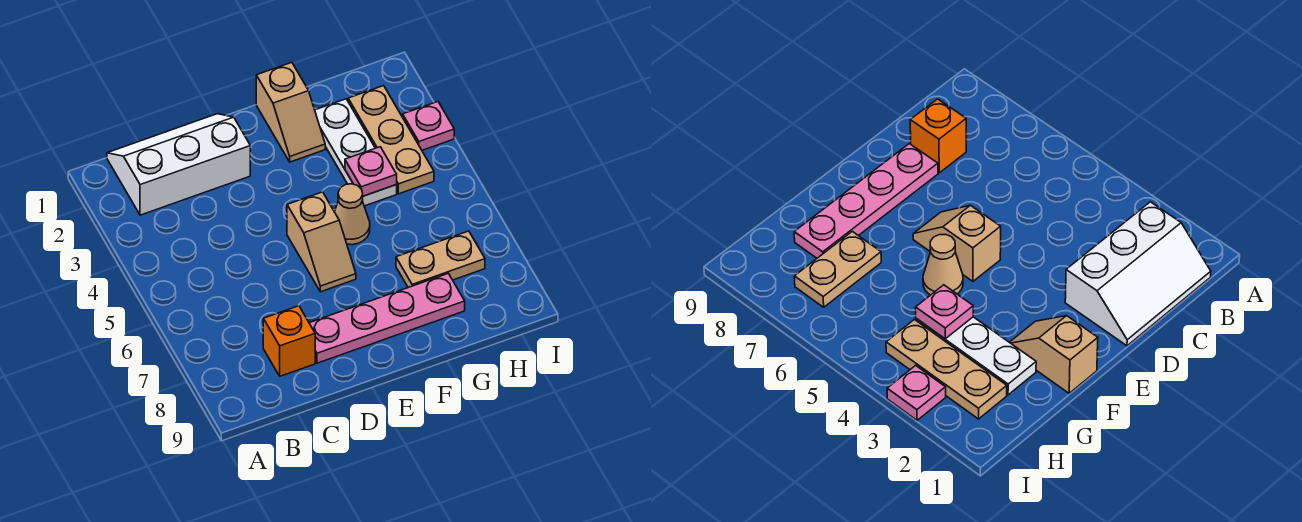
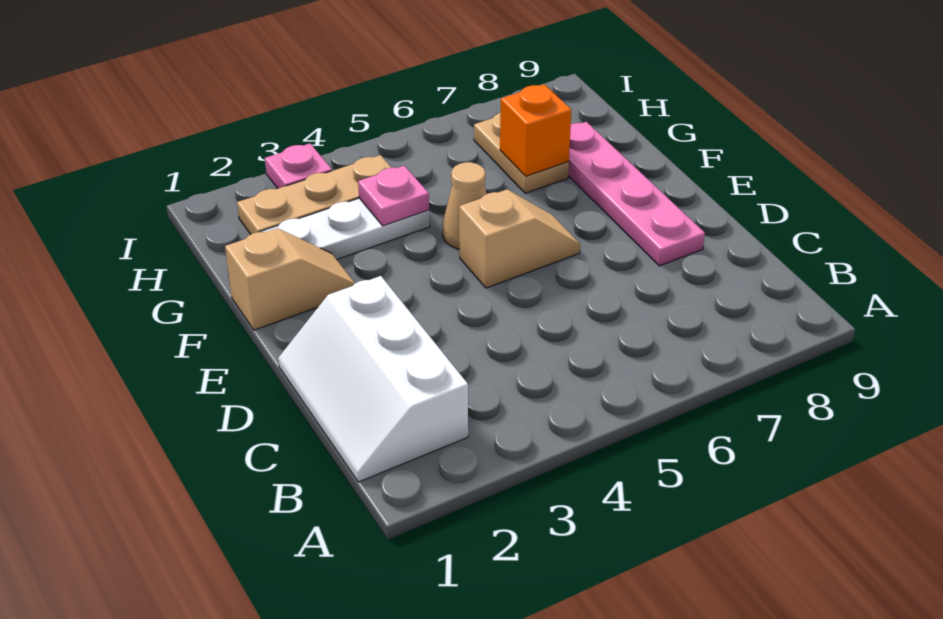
orange brick C8 level 1 -> orange brick G7 level 2

